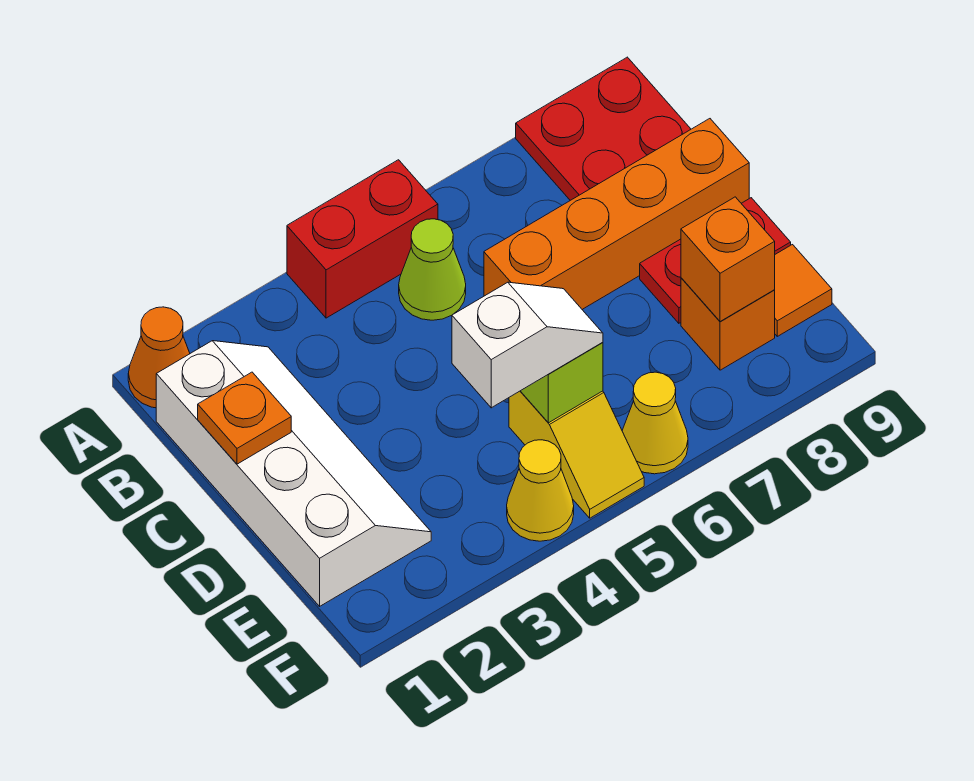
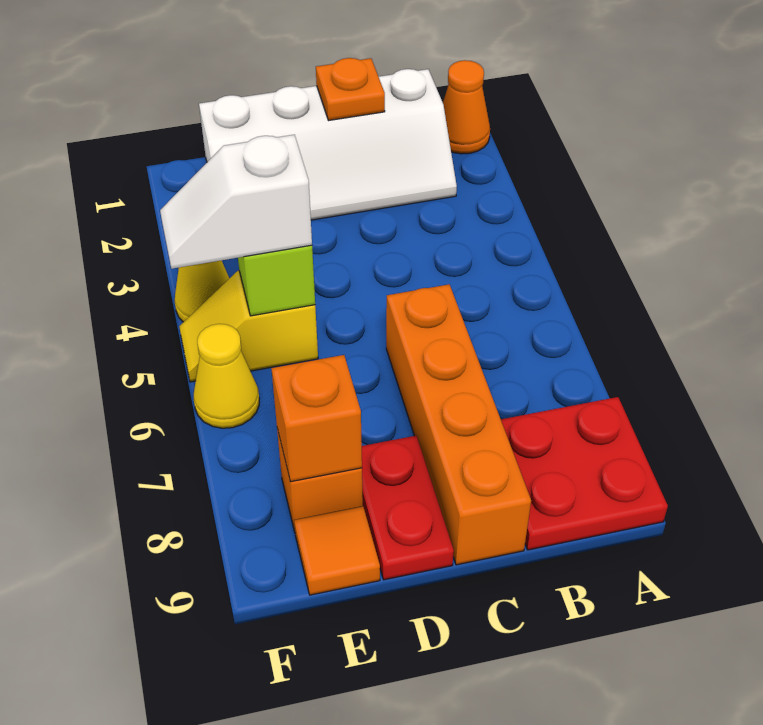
red brick A4:A5 level 1 -> none
lime cone B5 level 1 -> none
white slope E4:E5 level 3 top 4 -> white slope E5:F5 level 3 top E

